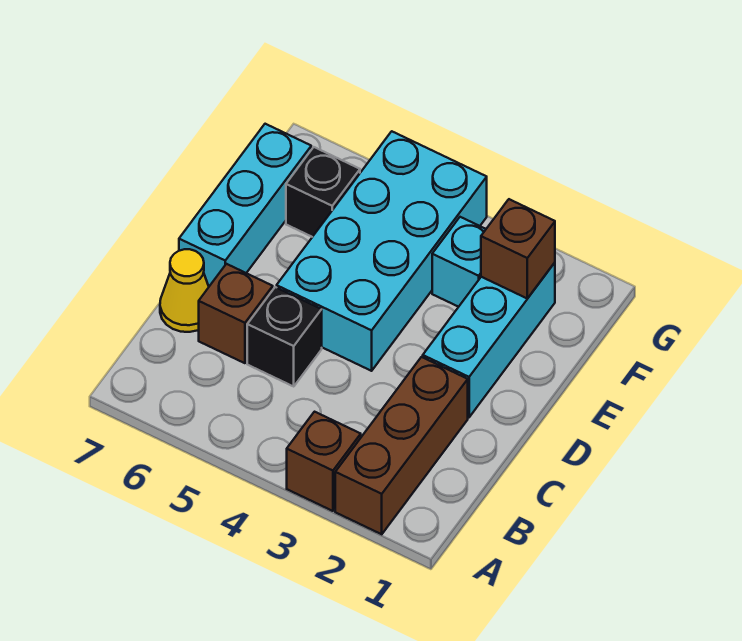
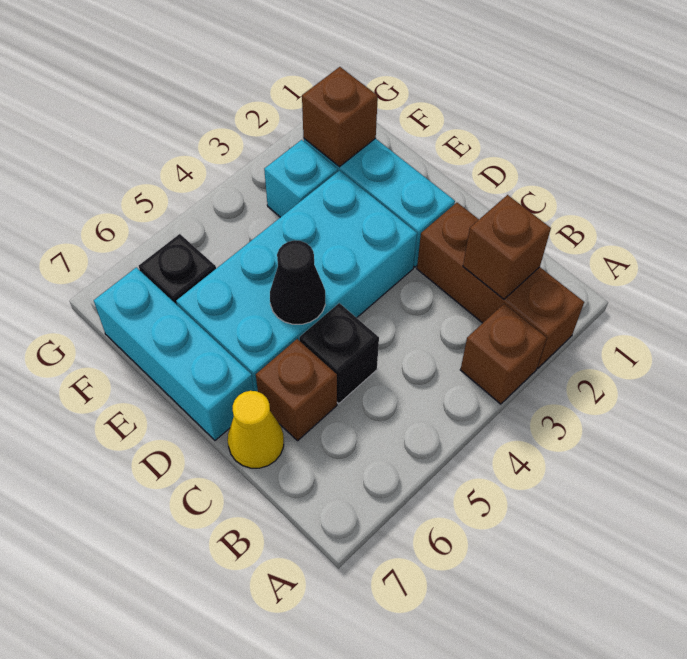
none -> brown brick B2 level 2
cyan brick D4:G5 level 1 -> cyan brick D3:E6 level 1
none -> black cone D5 level 2

